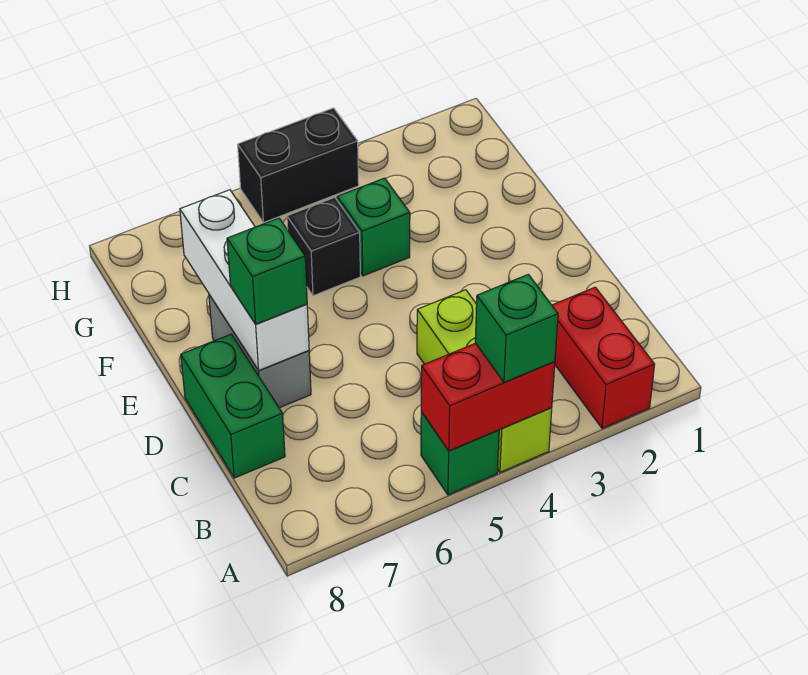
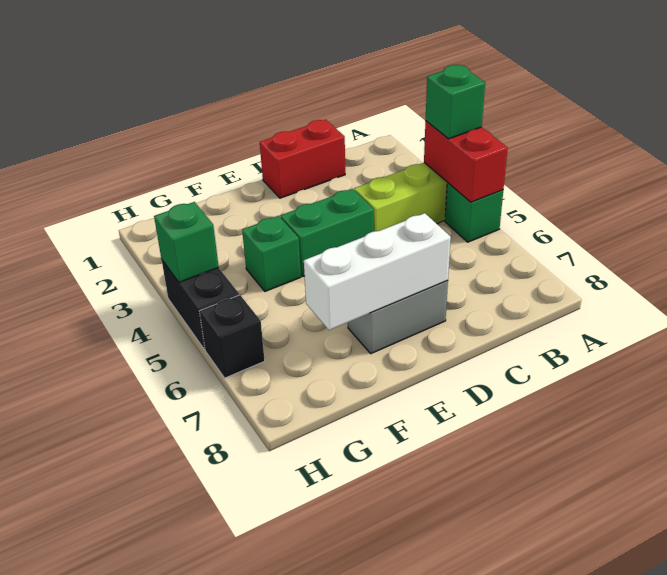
red brick A2:B2 level 1 -> red brick C1:D1 level 1
green brick C8:D8 level 1 -> green brick D4:E4 level 1
green brick D7 level 3 -> green brick H4 level 2
black brick F5 level 1 -> black brick H6 level 1

